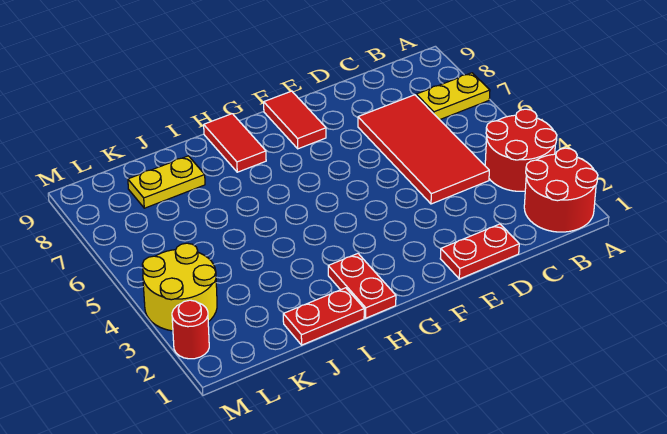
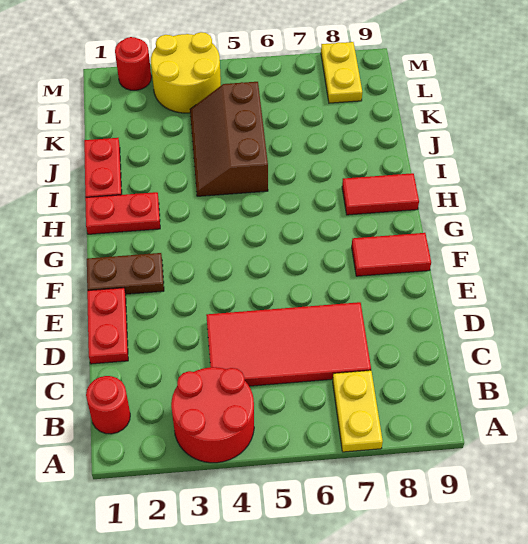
red round brick A1:B2 level 1 -> red round brick B1 level 1
none -> brown plate F1:F2 level 1
none -> brown slope I4:K5 level 1 top 5
yellow plate J8:K8 level 1 -> yellow plate L8:M8 level 1

